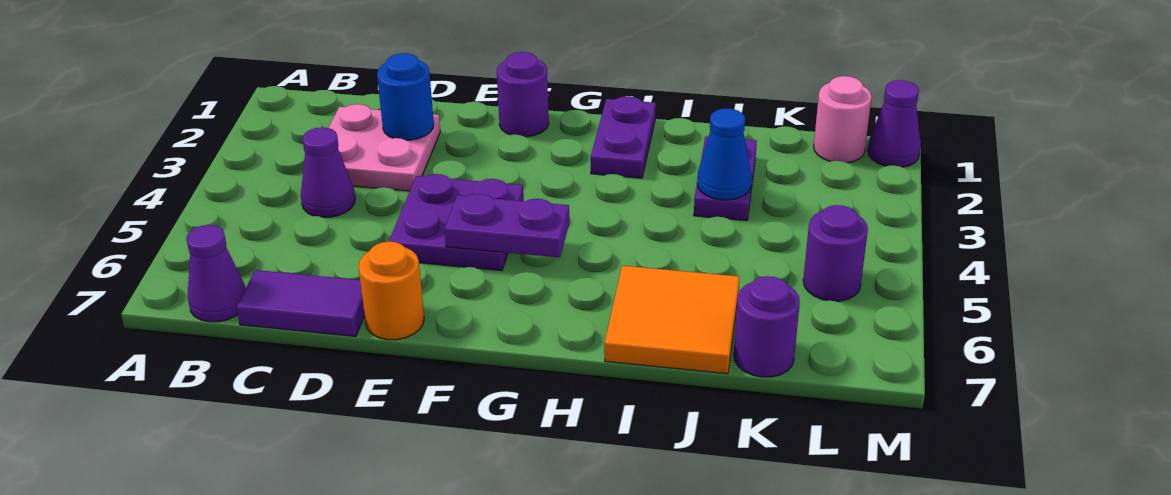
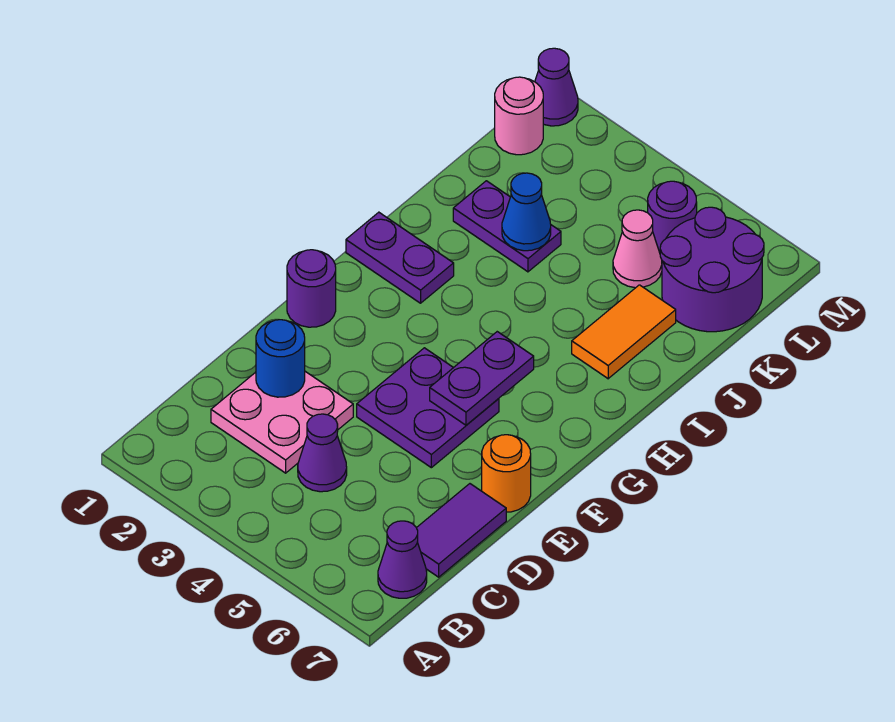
orange tile I6:J7 level 1 -> orange tile I6:J6 level 1
none -> pink cone K5 level 1
purple round brick K7 level 1 -> purple round brick K6:L7 level 1

